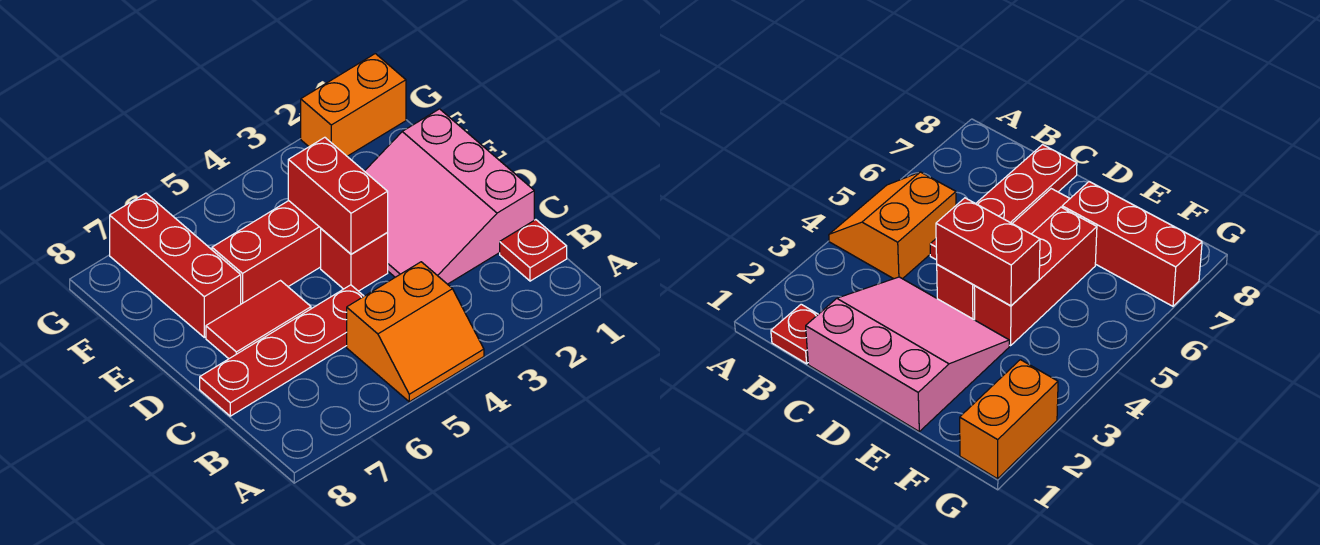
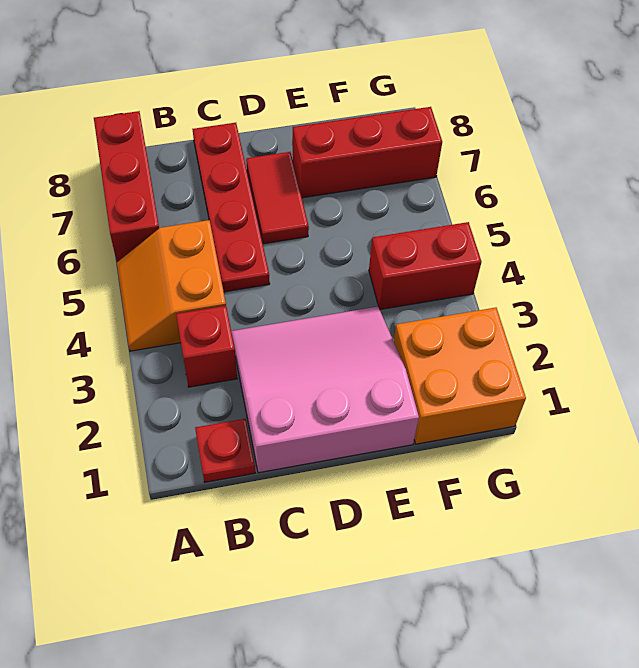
red brick D4 level 1 -> red brick B3 level 1
red brick D4:E4 level 2 -> red brick F4:G4 level 1
red brick E4:E6 level 1 -> red brick A6:A8 level 1
orange brick G1:G2 level 1 -> orange brick F1:G2 level 1

